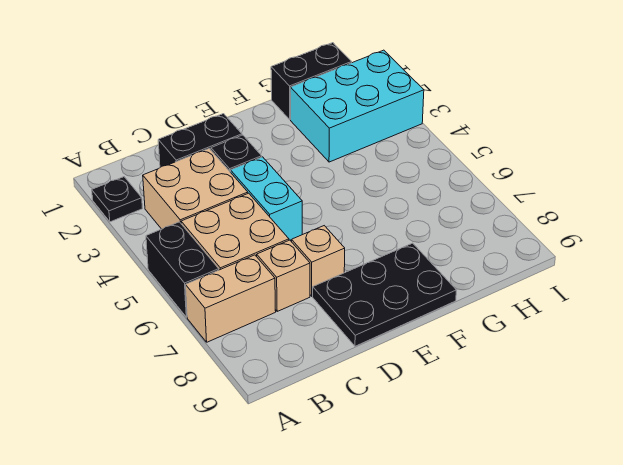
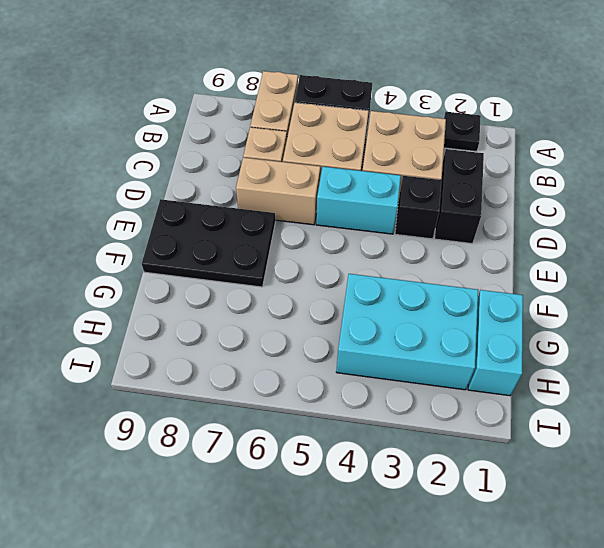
tan brick D7 level 1 -> tan brick D6:D7 level 1
black plate D8:F9 level 1 -> black plate E7:F9 level 1
black brick G1:H1 level 1 -> cyan brick G1:H1 level 1
cyan brick G2:I3 level 1 -> cyan brick G2:H4 level 1

